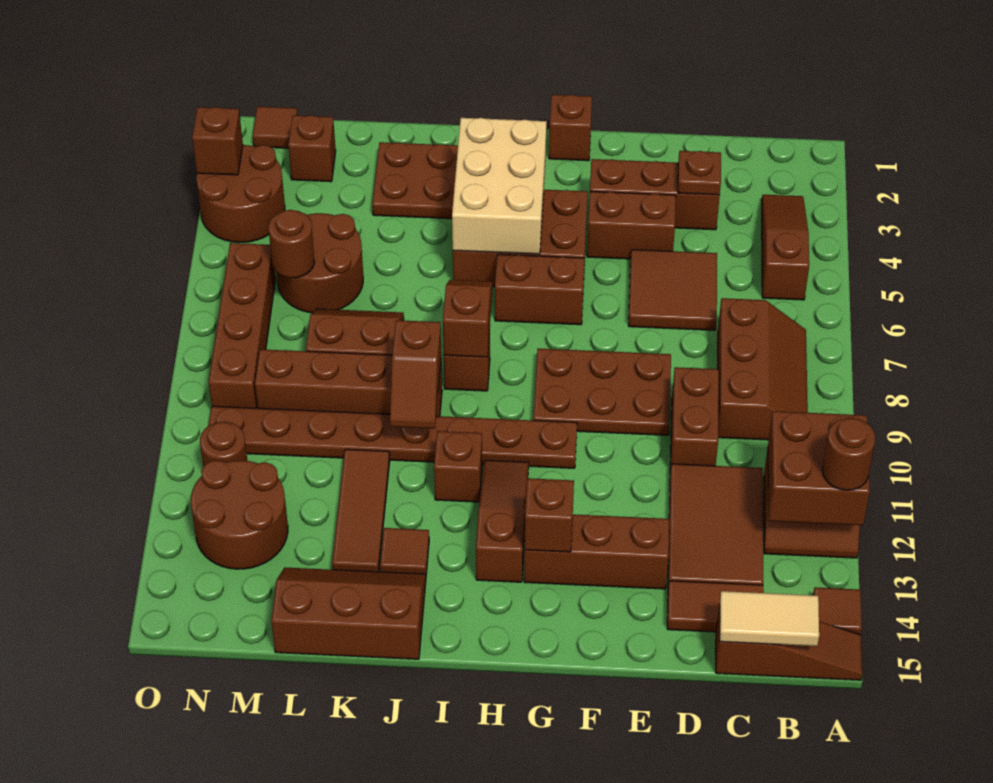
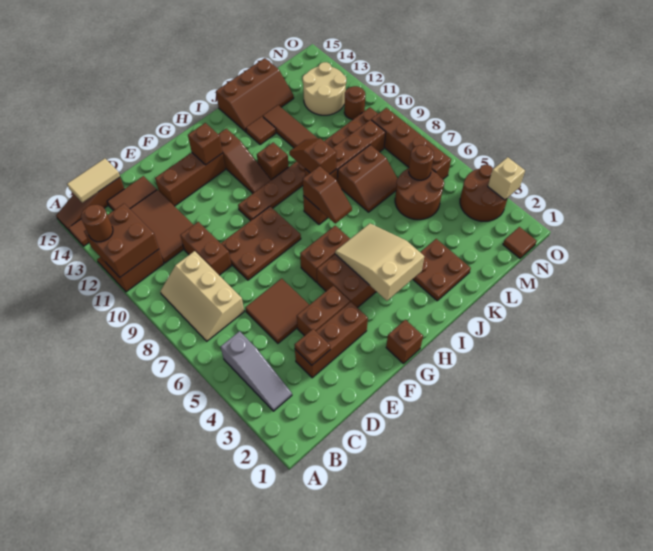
brown slope B3:B5 level 1 top 5 -> grey slope B3:B5 level 1 top 5
brown slope B7:C9 level 1 top C -> tan slope B7:C9 level 1 top C
tan brick H3:I5 level 2 -> tan slope H3:I5 level 2 top 3
brown brick M2 level 1 -> none
brown round brick M12:N13 level 1 -> tan round brick M12:N13 level 1
brown brick O3 level 2 -> tan brick O3 level 2

